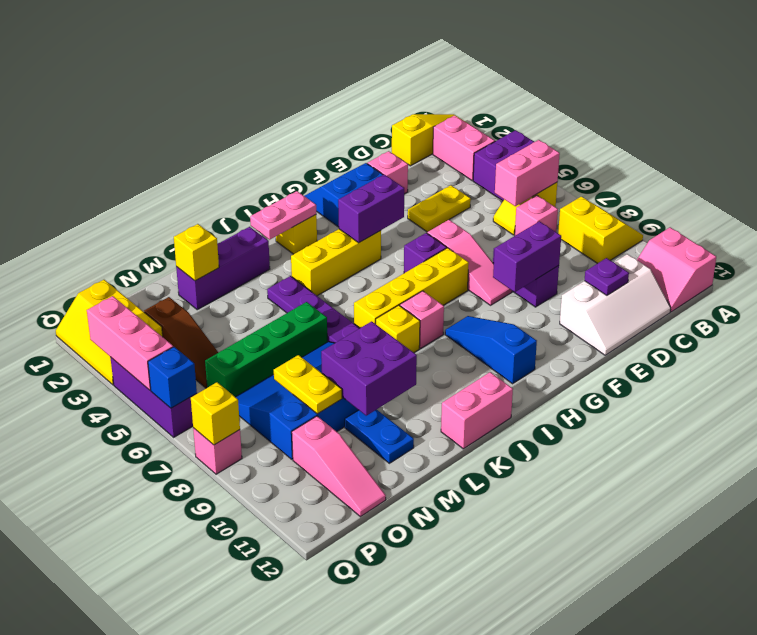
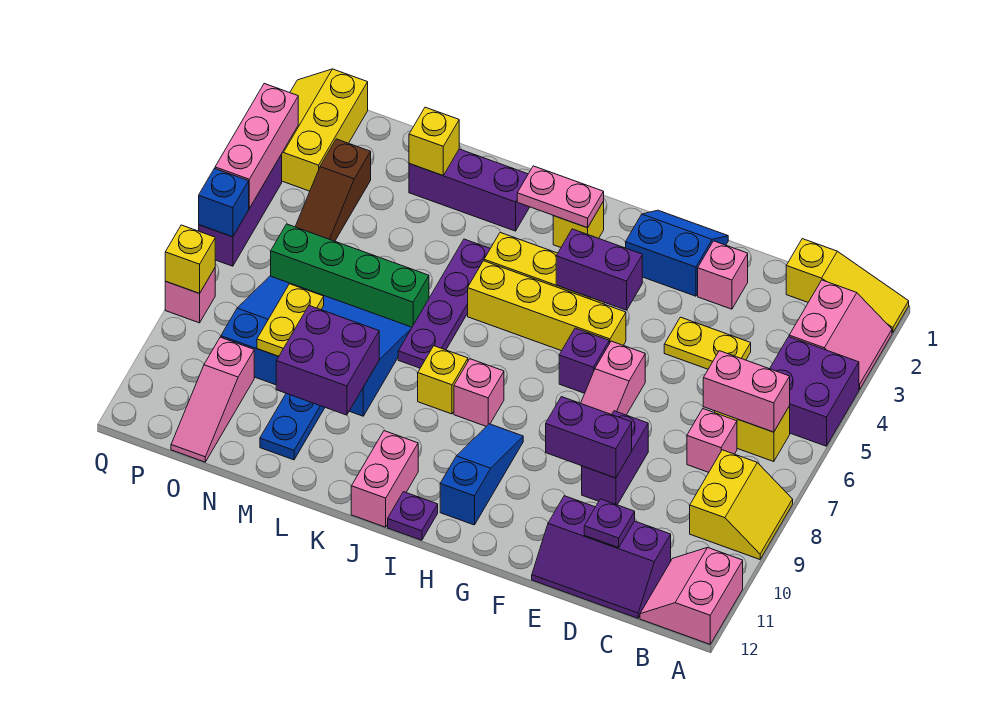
white slope C11:E12 level 1 top 11 -> purple slope C11:E12 level 1 top 11
yellow brick G7:J7 level 1 -> yellow brick G5:J5 level 1
none -> purple plate I12 level 1
pink brick J12:K12 level 1 -> pink brick J11:J12 level 1

